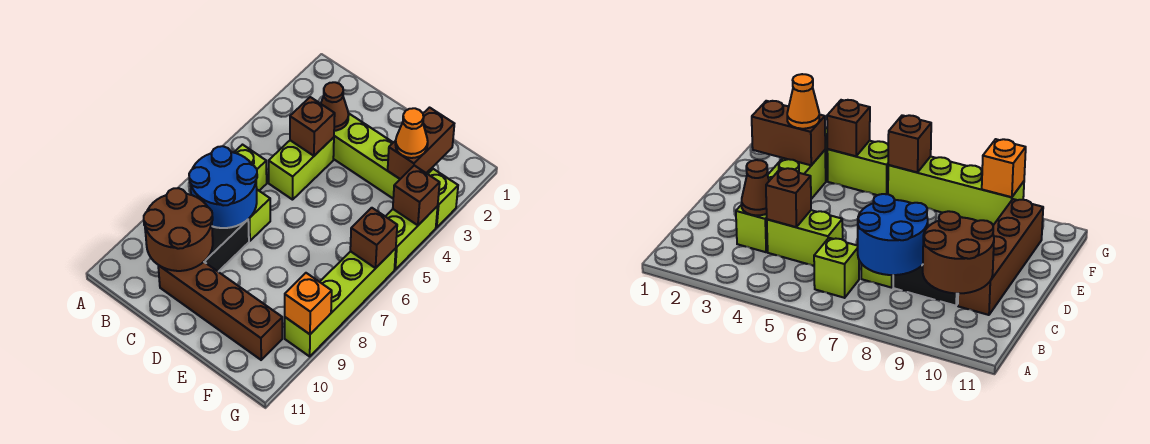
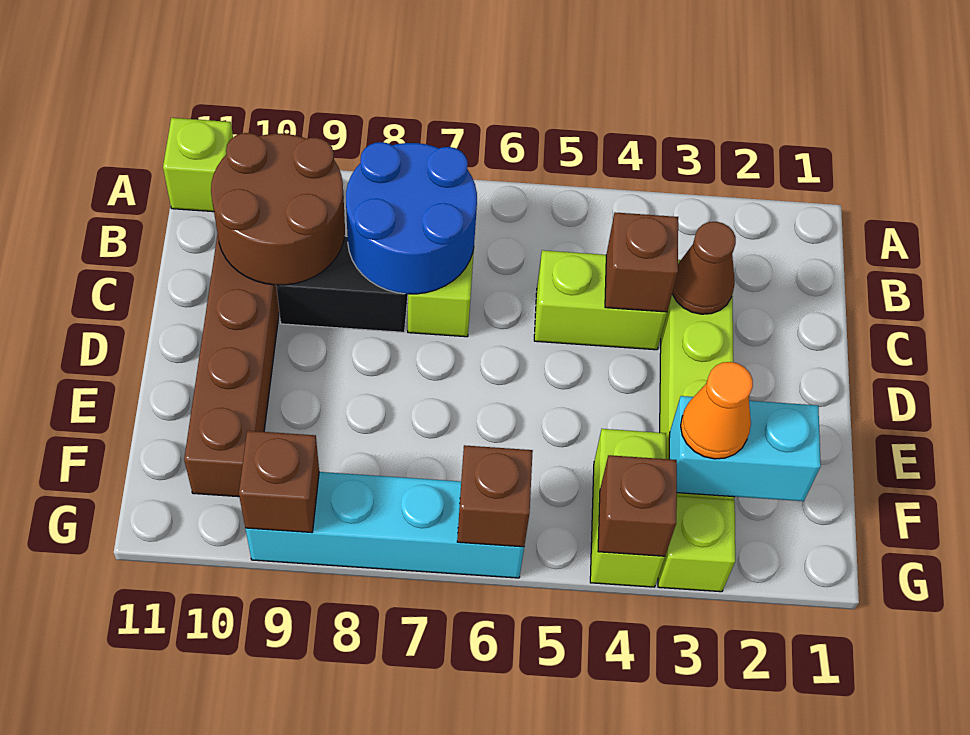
lime brick B6 level 1 -> lime brick A11 level 1
brown brick F2:F3 level 2 -> cyan brick F2:F3 level 2
lime brick G4:G5 level 1 -> lime brick F4:G4 level 1
lime brick G6:G9 level 1 -> cyan brick G6:G9 level 1
orange brick G9 level 2 -> brown brick G9 level 2

